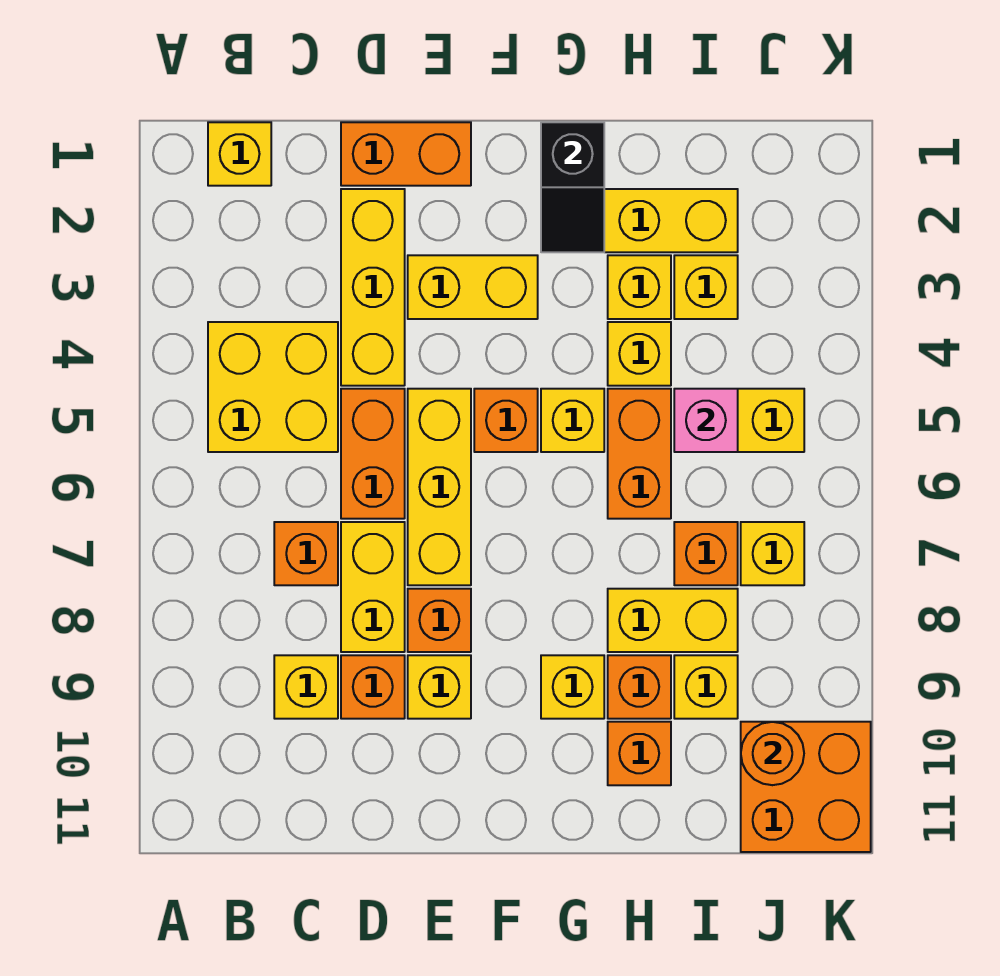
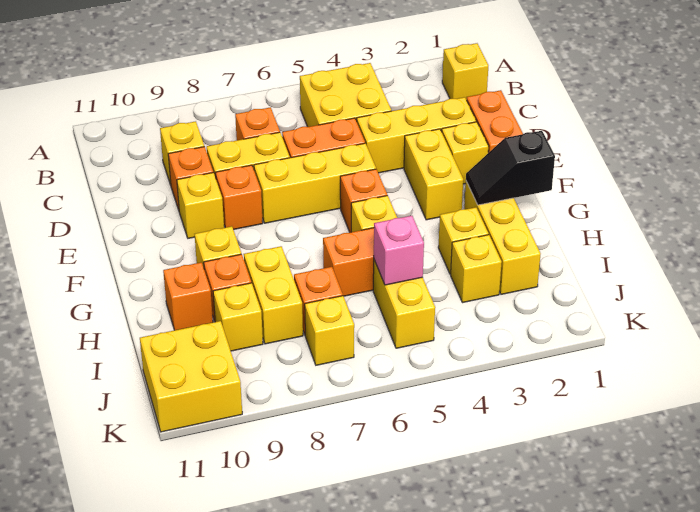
yellow brick H4 level 1 -> yellow brick E2 level 1
orange brick J10:K11 level 1 -> yellow brick J10:K11 level 1
orange round brick J10 level 2 -> none

